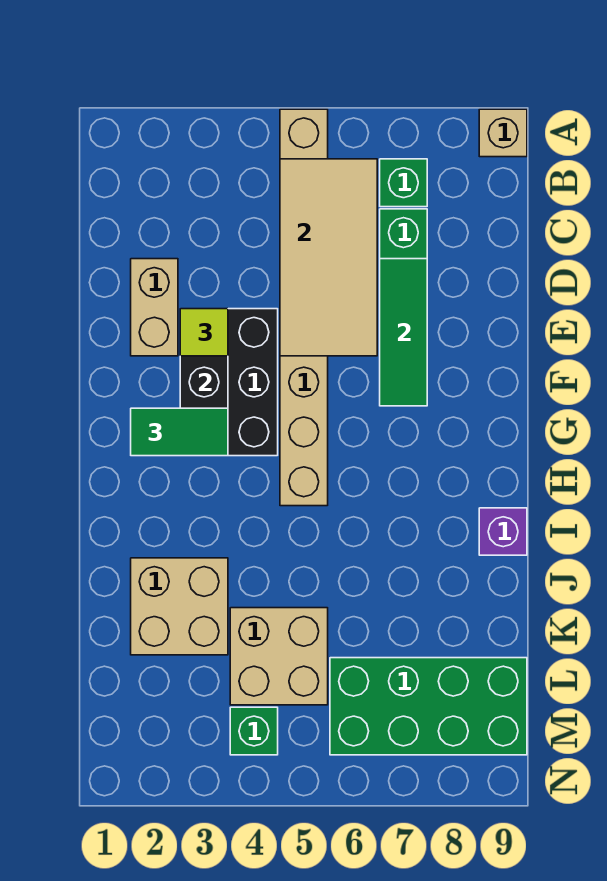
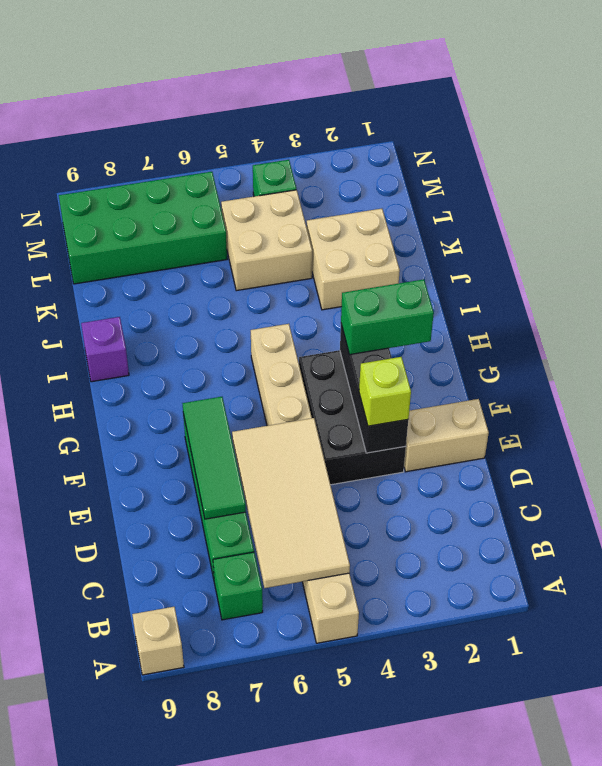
tan brick D2:E2 level 1 -> tan brick E1:E2 level 1
lime tile E3 level 3 -> lime brick E3 level 3
green tile G2:G3 level 3 -> green brick G2:G3 level 3

